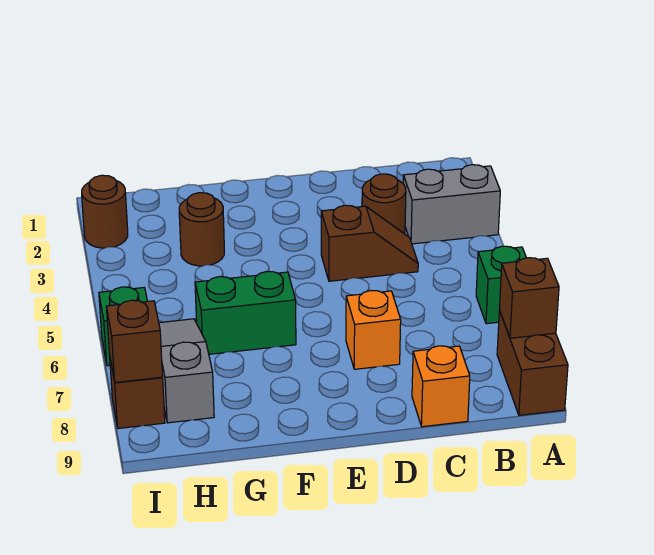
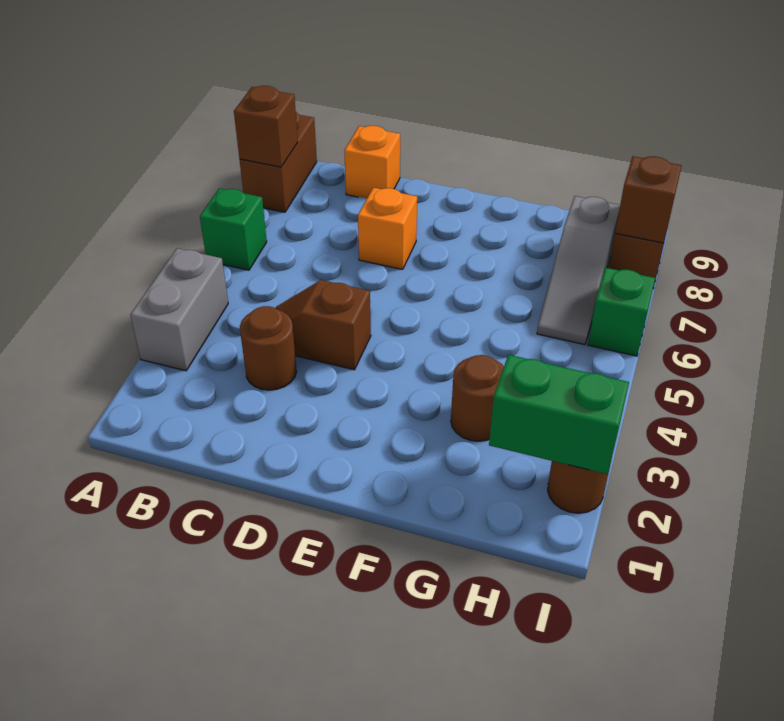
grey brick A3:B3 level 1 -> grey brick A3:A4 level 1
green brick F6:G6 level 1 -> green brick H2:I2 level 2

